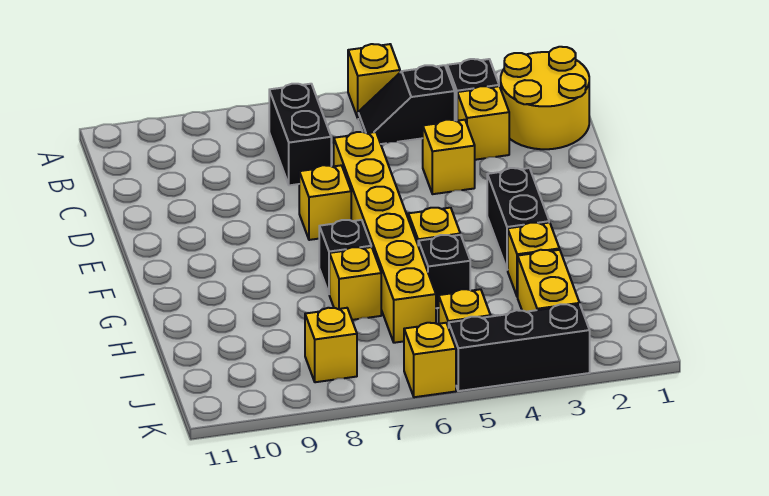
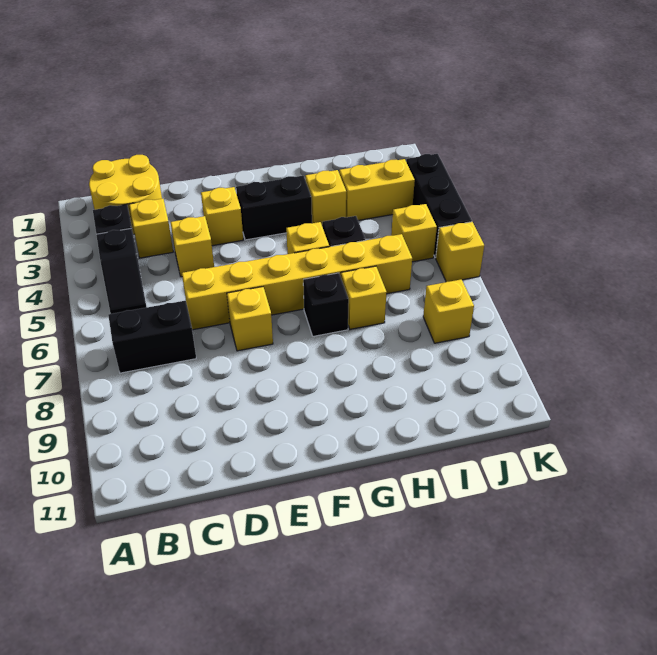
yellow brick A5 level 1 -> yellow brick E3 level 1

